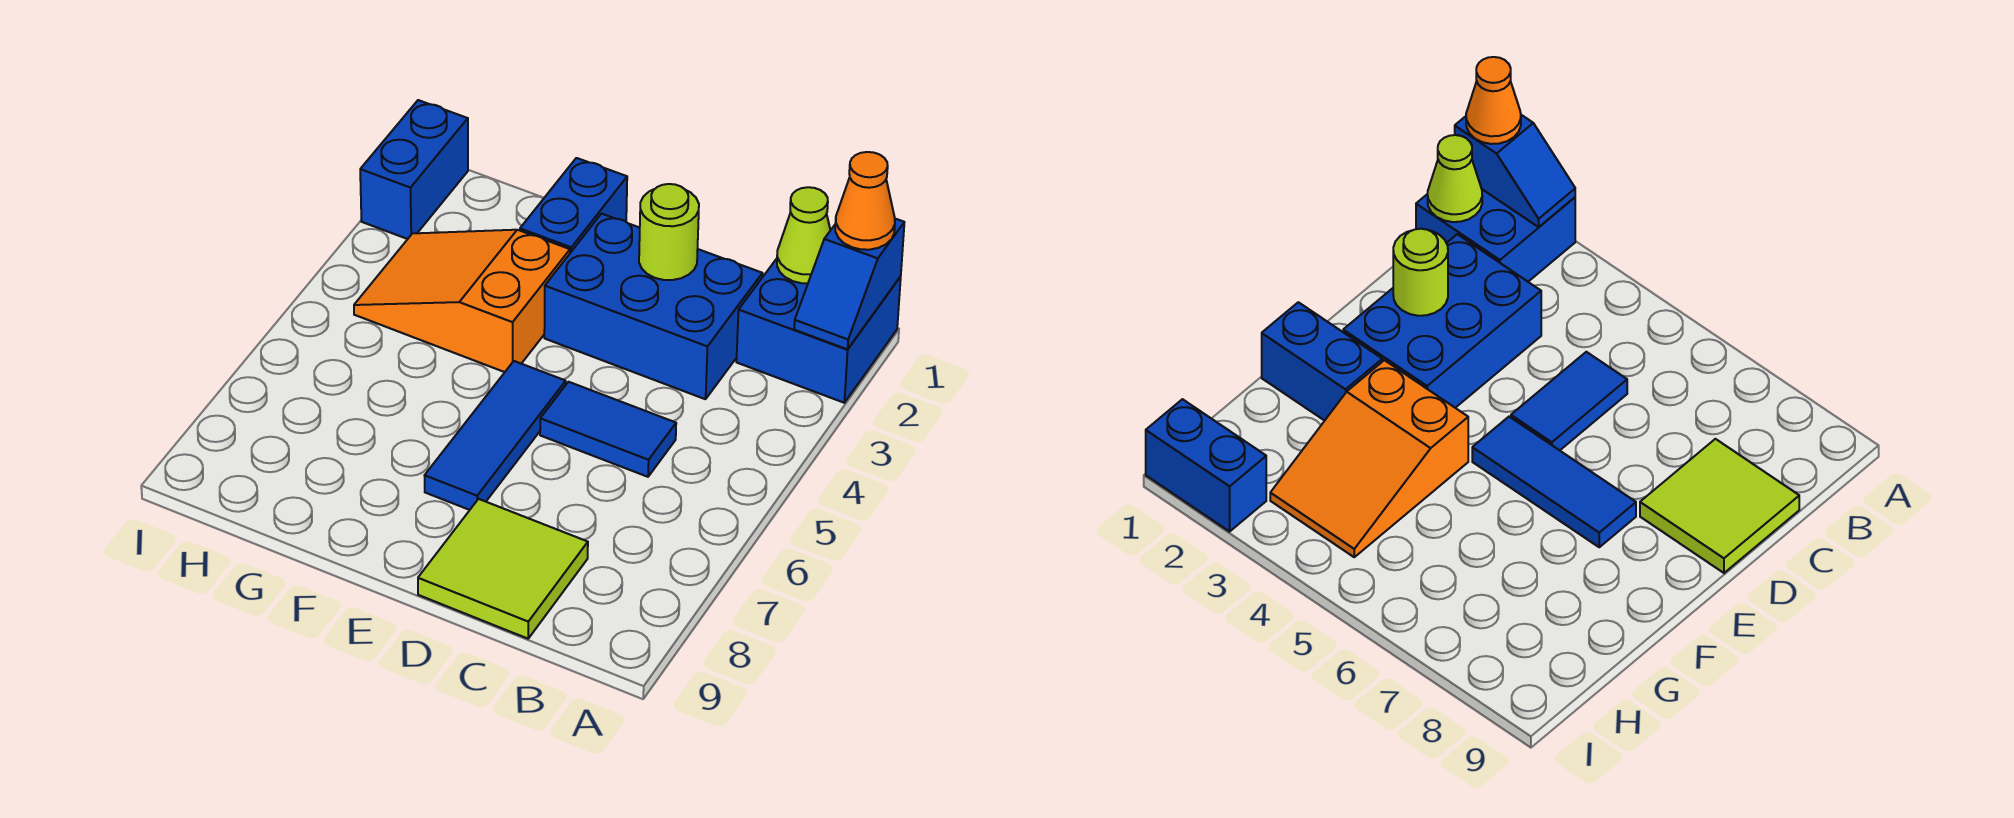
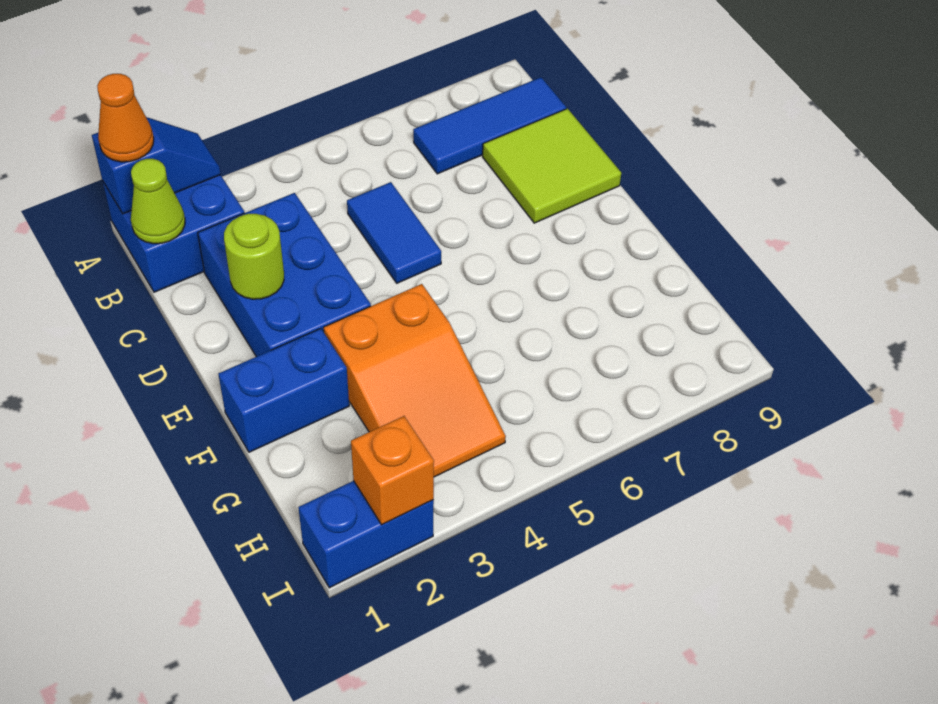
blue tile E5:E7 level 1 -> blue tile B7:B9 level 1
none -> orange brick I2 level 2

